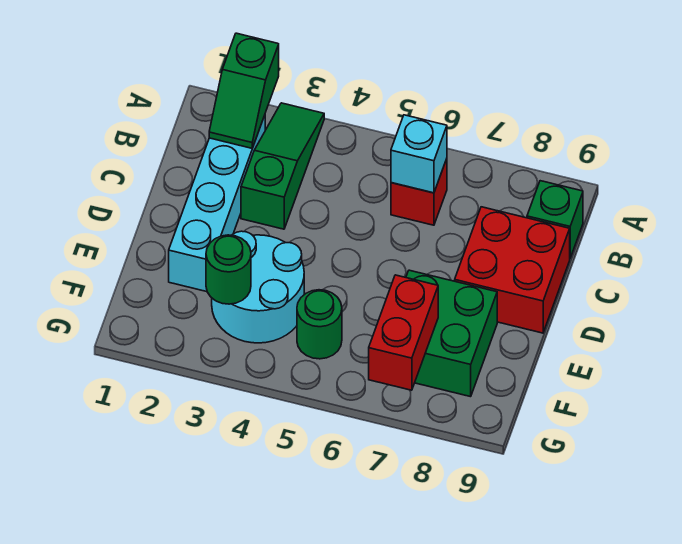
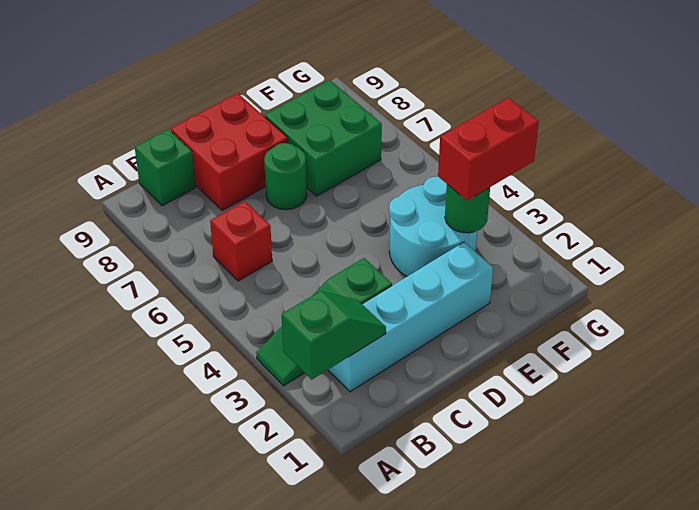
cyan brick B6 level 2 -> none
green round brick F5 level 1 -> green round brick D7 level 1
red brick F7:G7 level 2 -> red brick F3:G3 level 3

